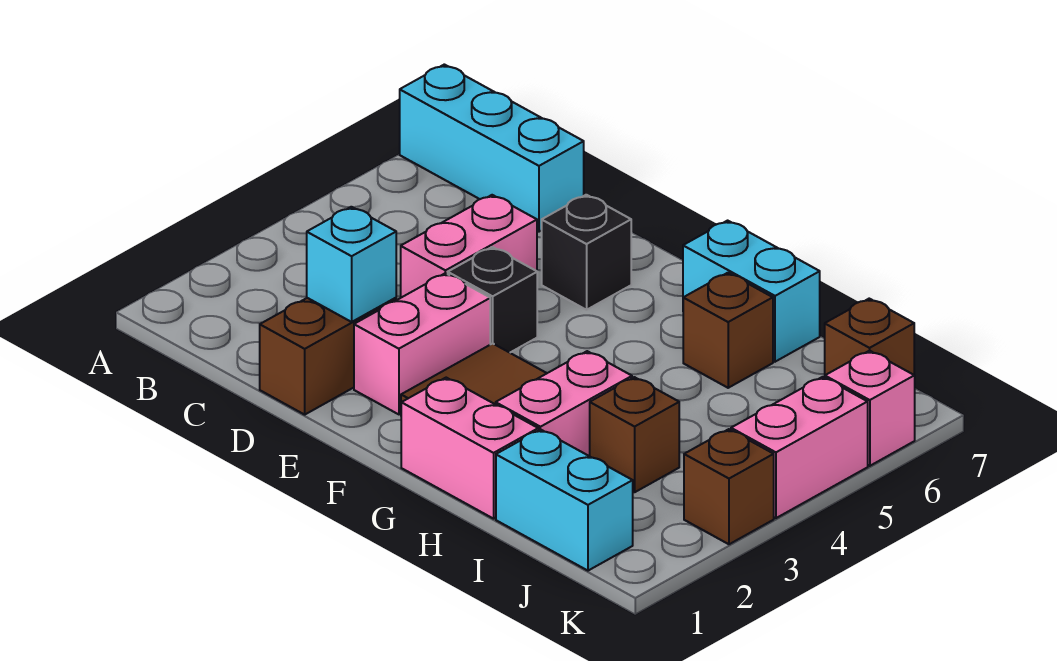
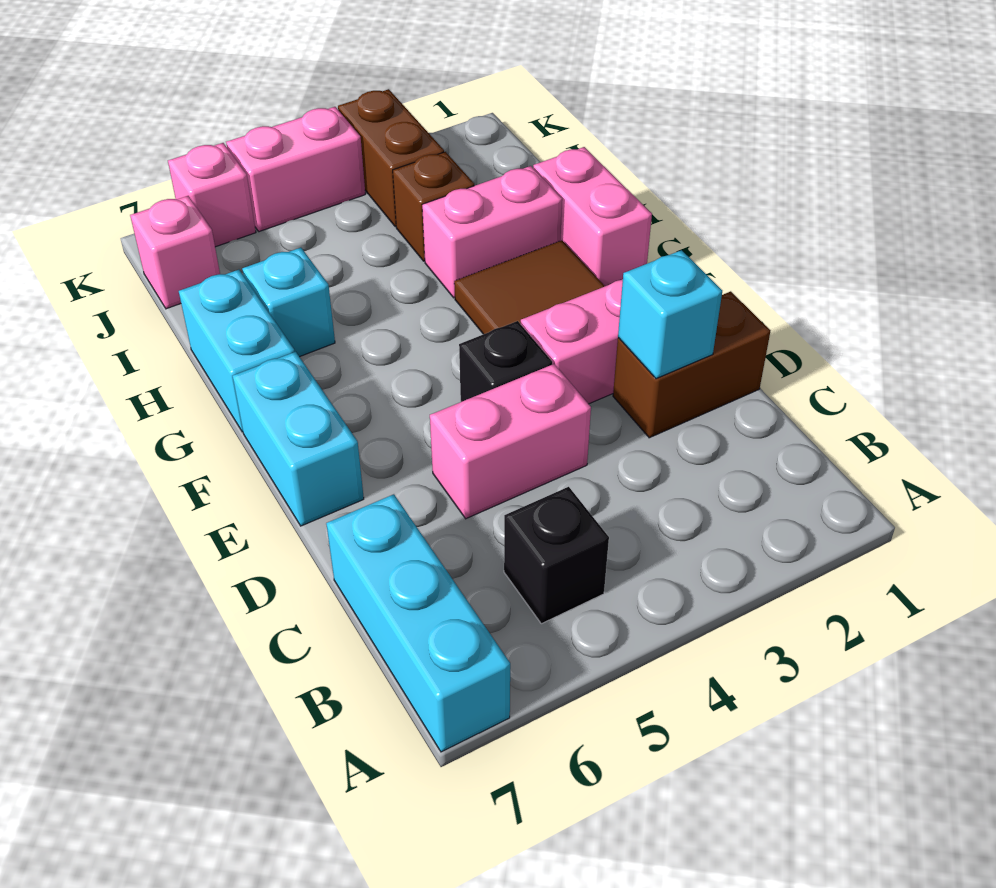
black brick E6 level 1 -> black brick B5 level 1
brown brick H6 level 1 -> cyan brick H6 level 1
cyan brick I1:J1 level 1 -> cyan brick E7:F7 level 1
brown brick J7 level 1 -> pink brick J7 level 1
brown brick K3 level 1 -> brown brick J3:K3 level 1

